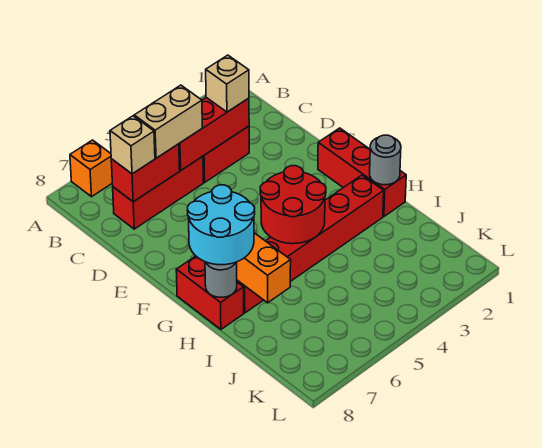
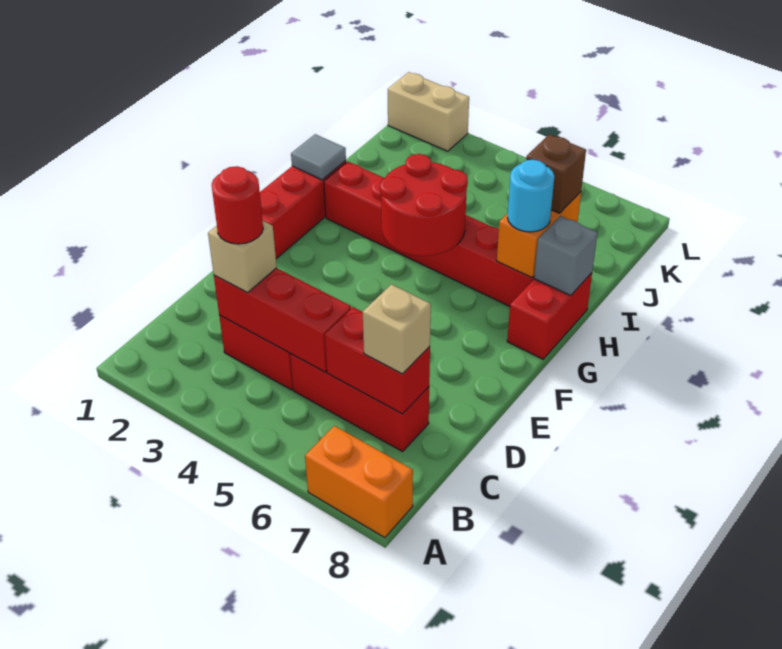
orange brick A7 level 1 -> orange brick A7:A8 level 1
none -> red round brick C3 level 4
tan brick C5:C6 level 3 -> tan brick L1:L2 level 1
cyan round brick G7:H8 level 3 -> cyan round brick H7 level 3
grey round brick H1 level 2 -> grey tile H1 level 2
grey round brick H8 level 2 -> grey brick H8 level 2
none -> brown brick I7 level 3

